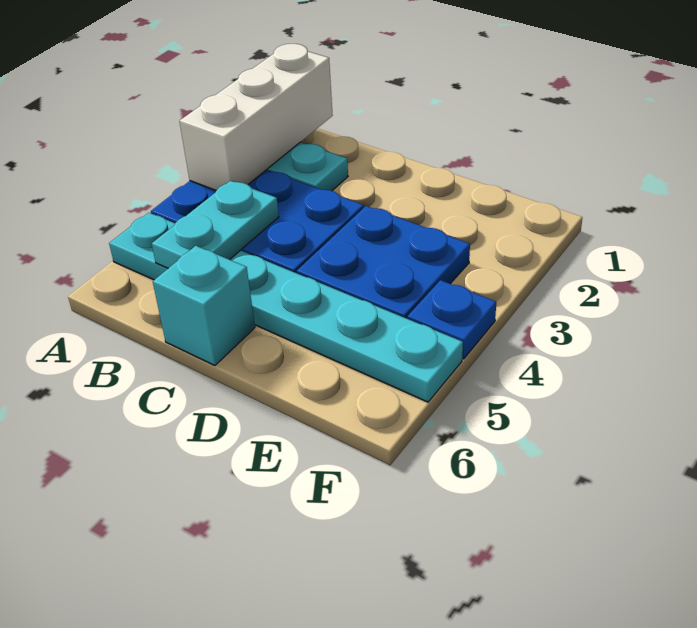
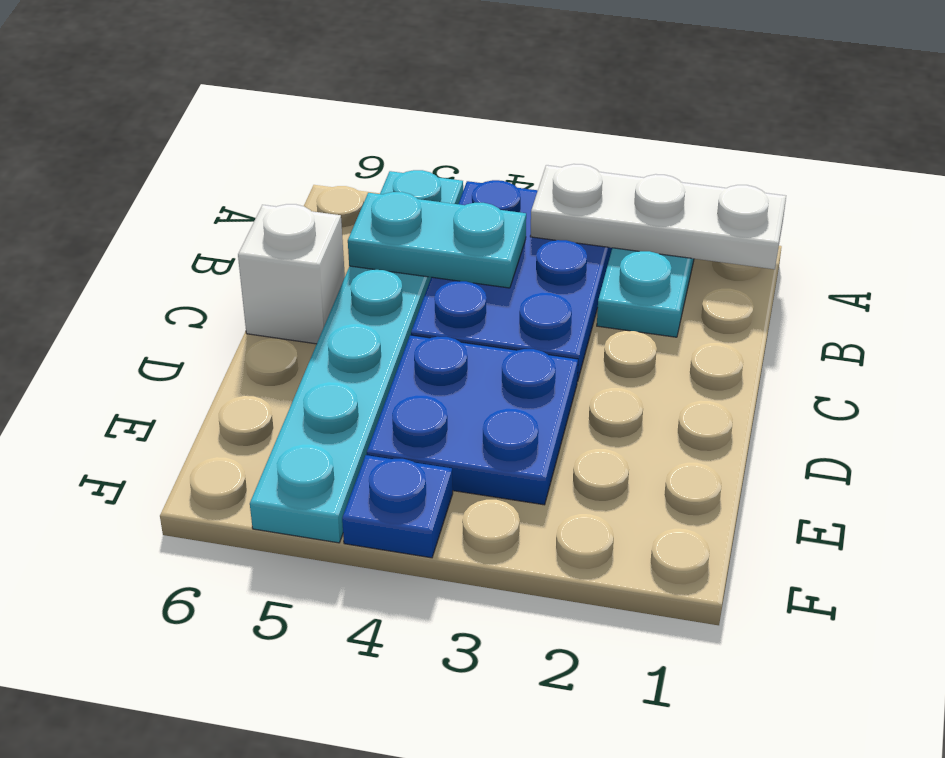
white brick A1:A3 level 2 -> white plate A1:A3 level 2
cyan brick C6 level 1 -> white brick C6 level 1

